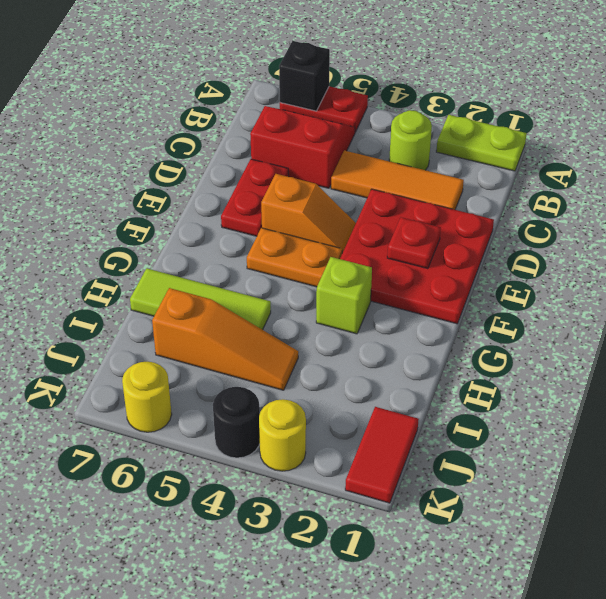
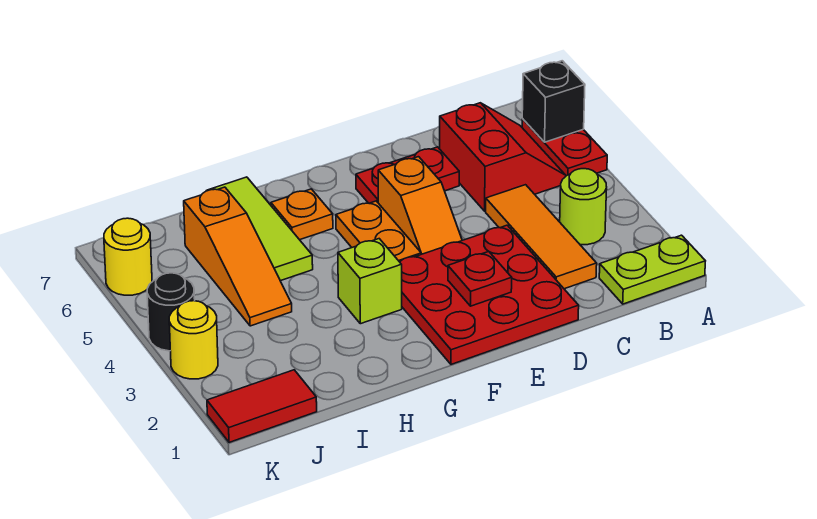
lime plate A1:A2 level 1 -> lime plate A1:B1 level 1
none -> orange plate G6 level 1

